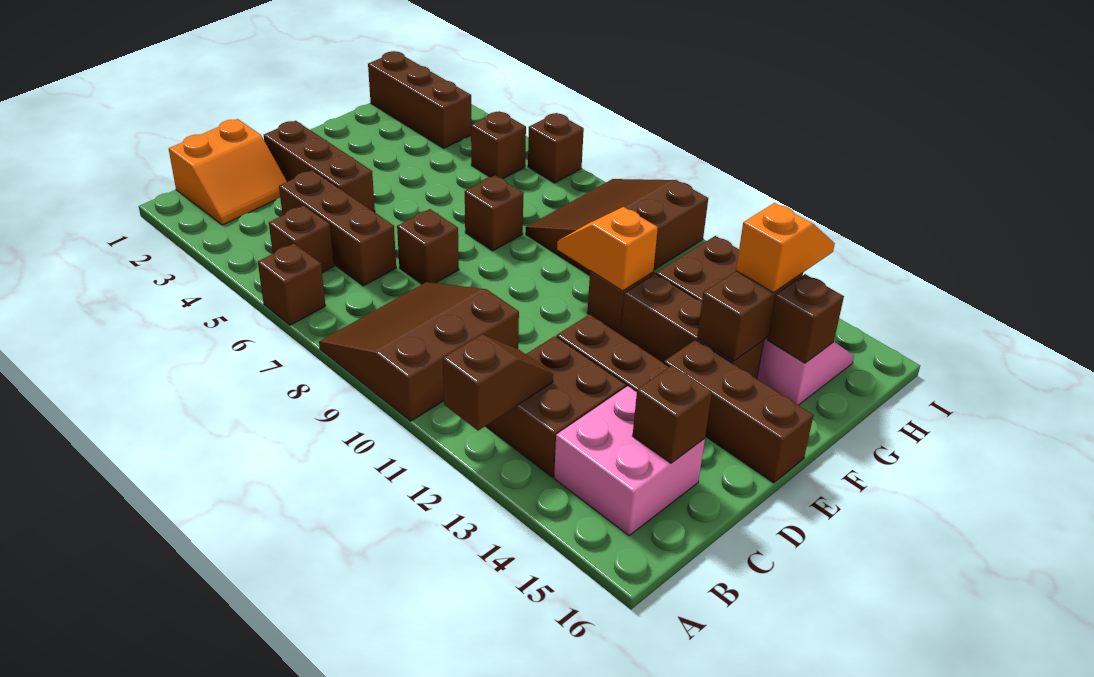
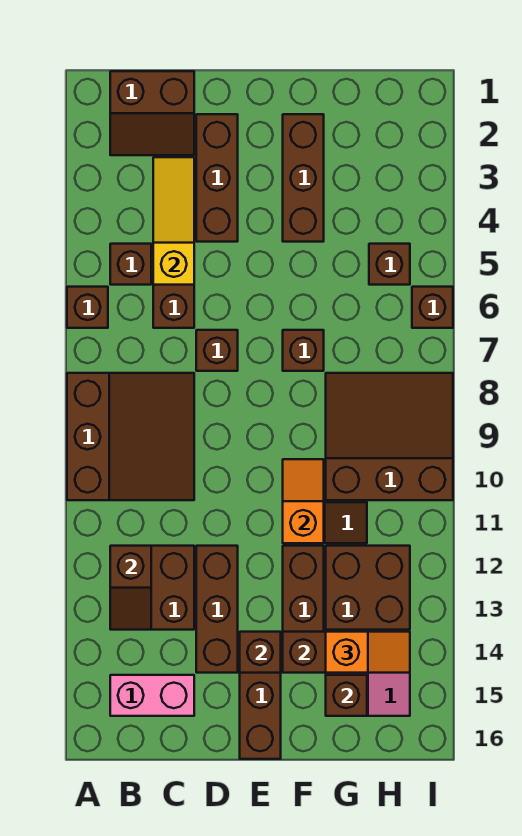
brown slope A8:C10 level 1 top 10 -> brown slope A8:C10 level 1 top A
brown slope A12:B12 level 2 top A -> brown slope B12:B13 level 2 top 12
orange slope B1:C2 level 1 top 1 -> brown slope B1:C2 level 1 top 1
pink brick B14:C15 level 1 -> pink brick B15:C15 level 1
none -> yellow slope C3:C5 level 2 top 5
brown brick C15 level 2 -> brown brick E14 level 2
brown brick H1:H3 level 1 -> brown brick F2:F4 level 1

